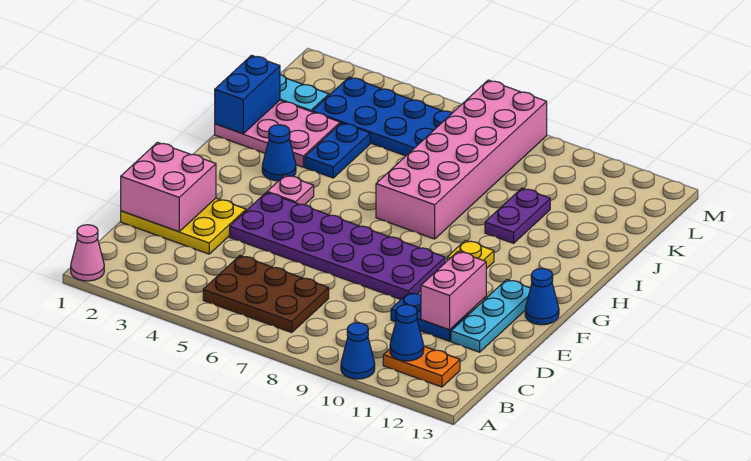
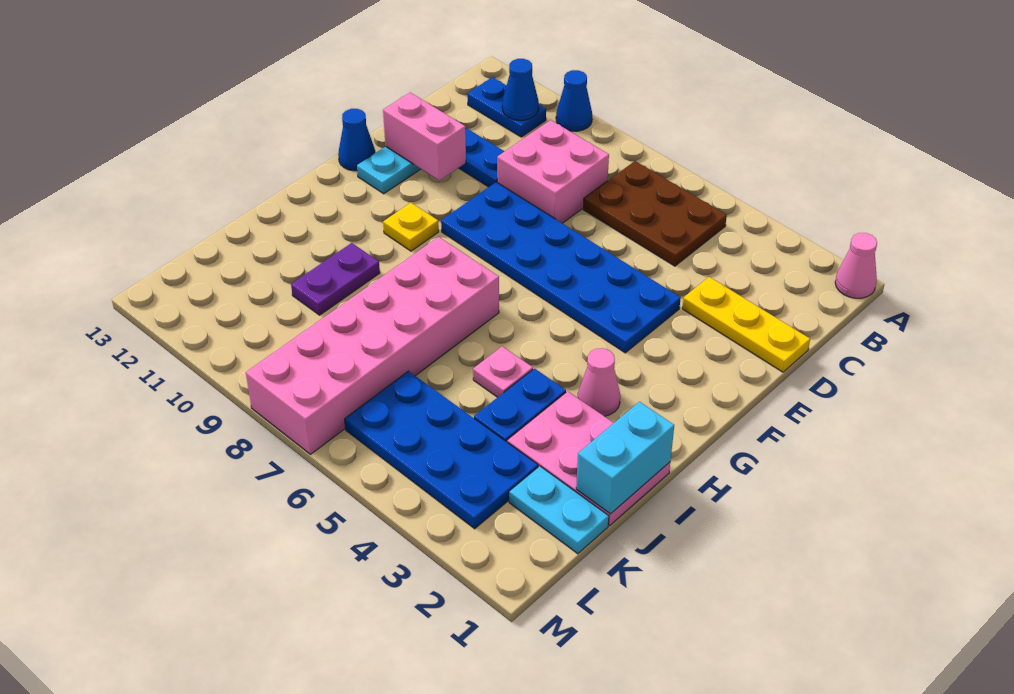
orange plate B11:B12 level 1 -> blue plate B11:B12 level 1
yellow plate D1:E3 level 1 -> yellow plate D1:D3 level 1
pink brick D1:E2 level 2 -> pink brick C8:D9 level 1
pink brick D11:E11 level 2 -> pink brick E11:E12 level 2
purple plate E4:F9 level 1 -> blue plate E4:F9 level 1
pink plate G4 level 1 -> pink plate I5 level 1
blue cone H3 level 1 -> pink cone H3 level 1
blue brick I1:J1 level 2 -> cyan brick I1:J1 level 2

